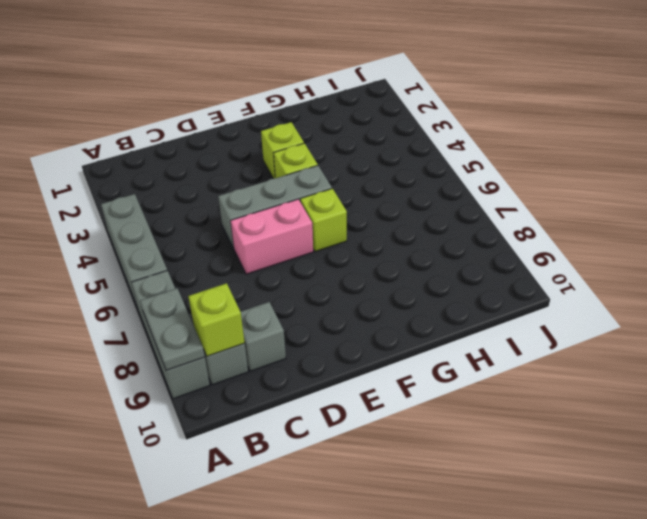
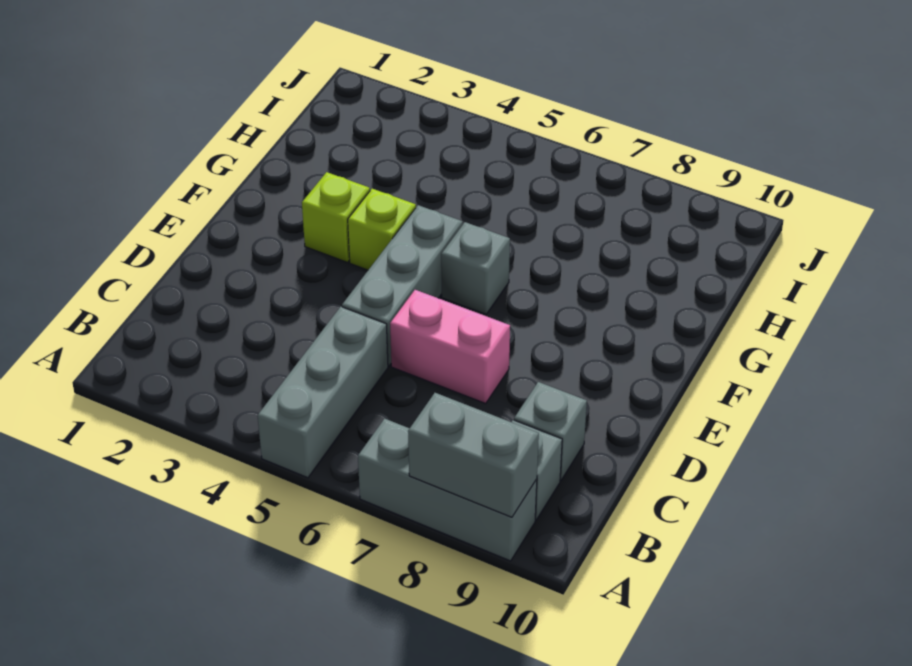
grey brick A4:A6 level 1 -> grey brick A5:C5 level 1
grey plate A8:A9 level 2 -> grey brick A8:A9 level 2
lime brick B9 level 2 -> none
pink brick D6:E6 level 1 -> pink brick D6:D7 level 1
lime brick F6 level 1 -> grey brick F6 level 1

